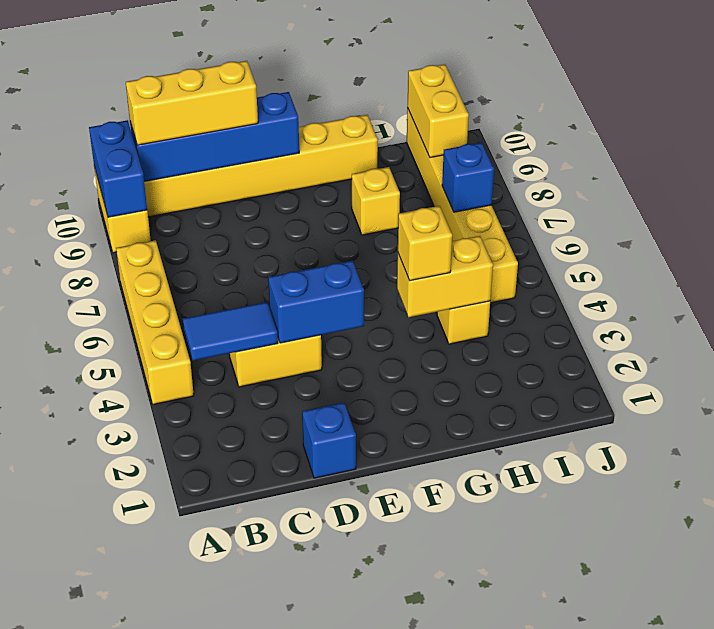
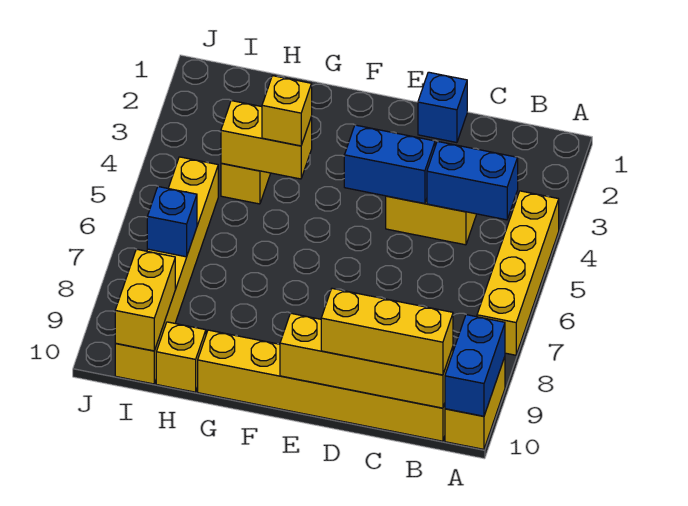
blue tile B4:C4 level 2 -> blue brick B4:C4 level 2
blue brick B10:E10 level 2 -> yellow brick B10:E10 level 2
yellow brick G8 level 1 -> yellow brick H10 level 1

